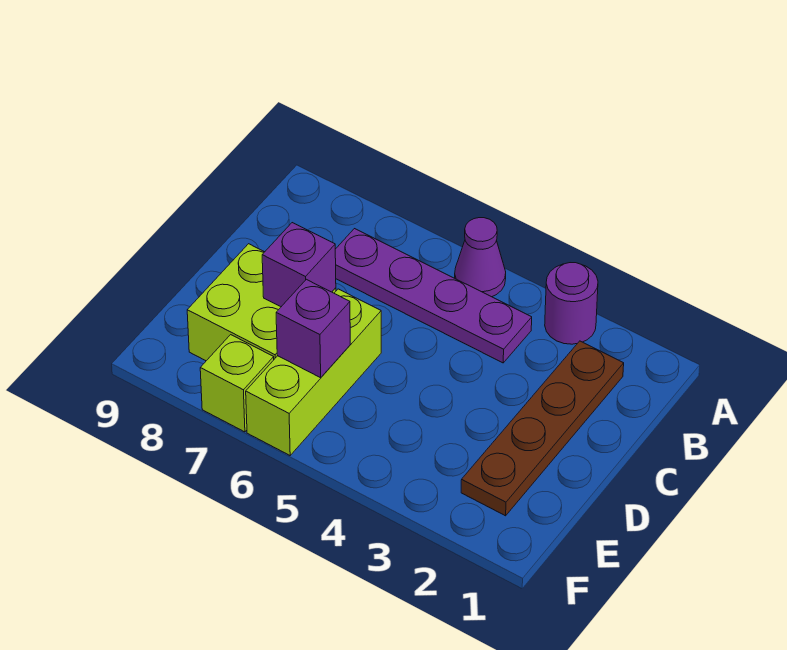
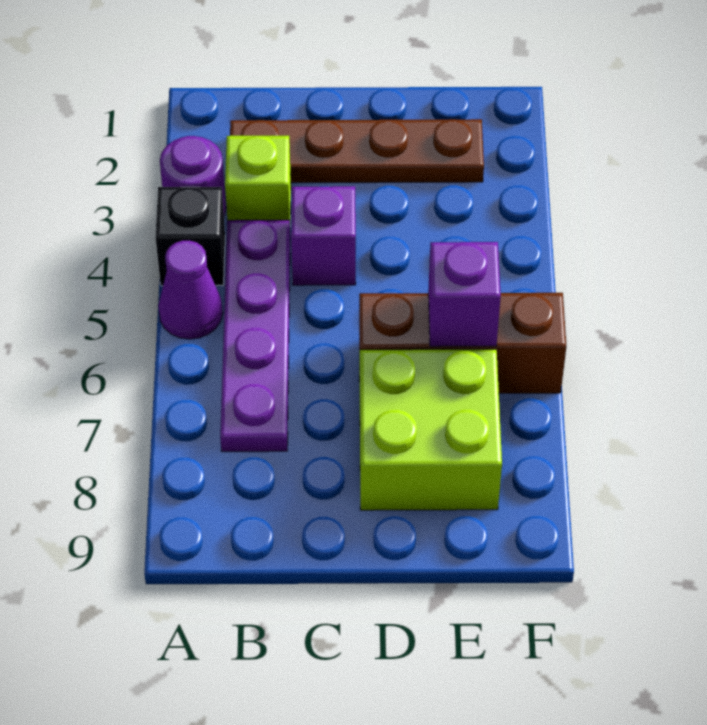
none -> black brick A4 level 1
lime brick D6:F6 level 1 -> brown brick D6:F6 level 1
purple brick D7 level 2 -> purple brick C4 level 1
lime brick F7 level 1 -> lime brick B3 level 1

